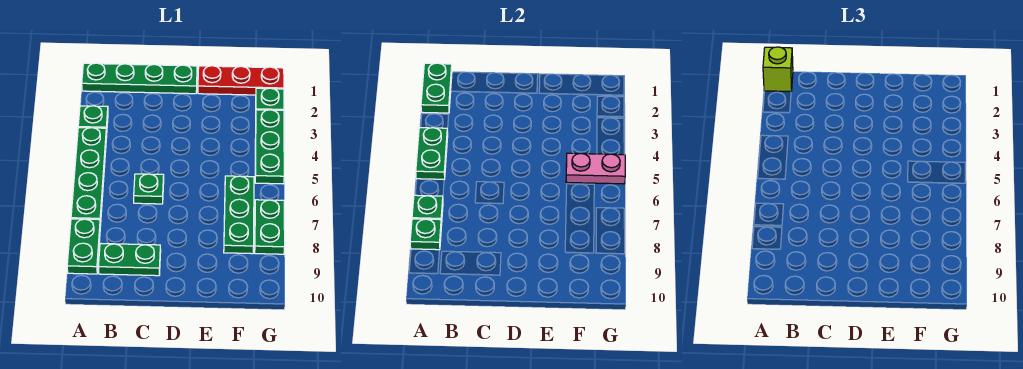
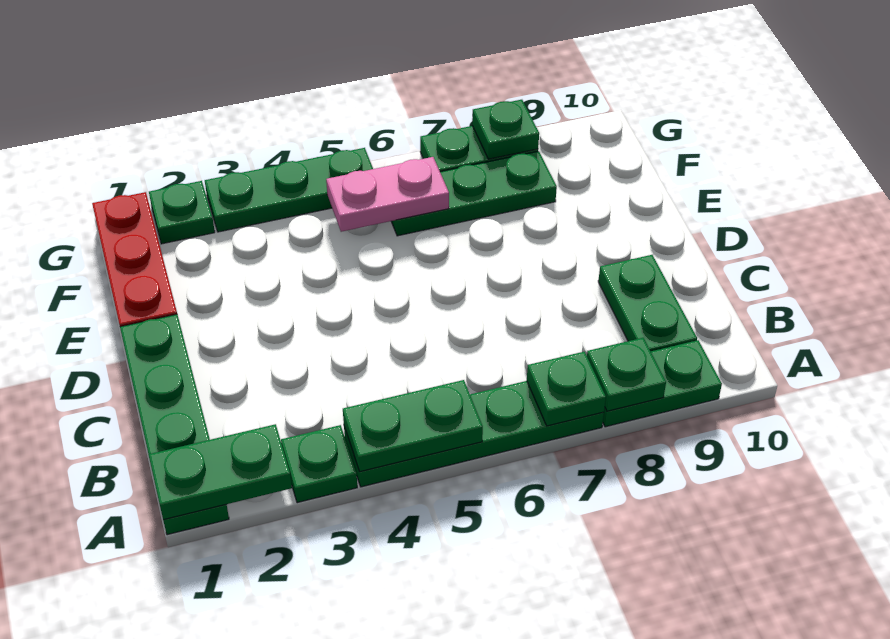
lime brick A1 level 3 -> none
green plate C6 level 1 -> green plate G8 level 2
pink plate F5:G5 level 2 -> pink plate F5:F6 level 2

